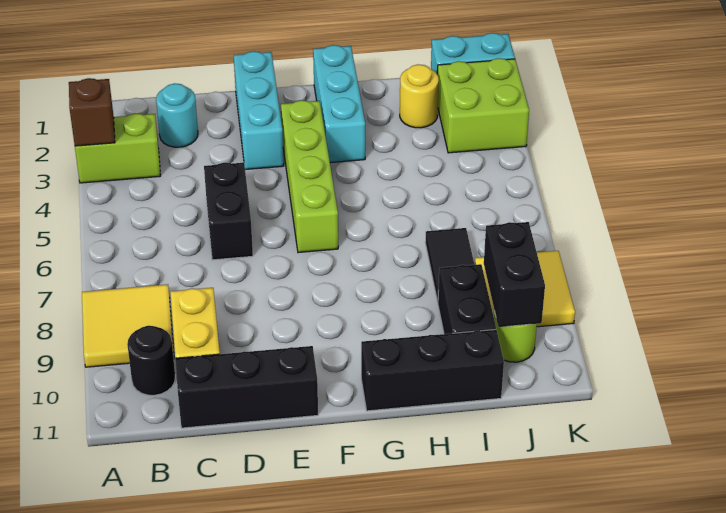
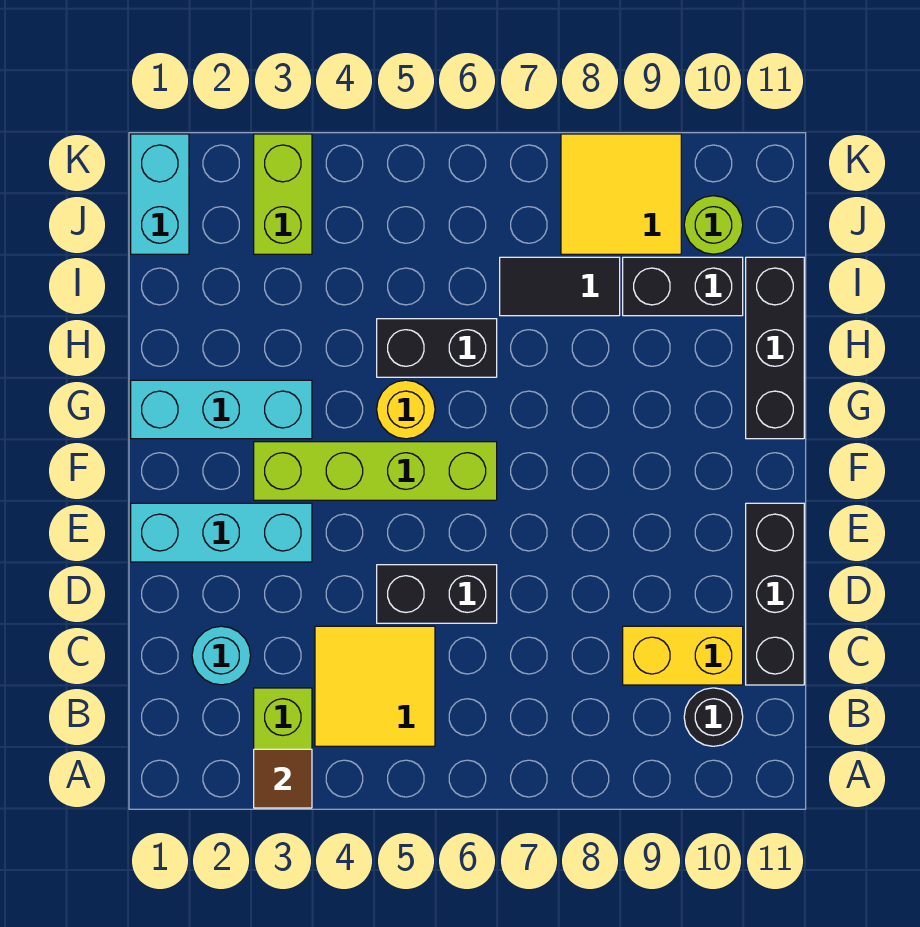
brown brick A3 level 2 -> brown tile A3 level 2
yellow tile A8:B9 level 1 -> yellow tile B4:C5 level 1
yellow round brick I2 level 1 -> yellow round brick G5 level 1
lime brick J2:K3 level 1 -> lime brick J3:K3 level 1
black brick J9:J10 level 2 -> black brick H5:H6 level 1

